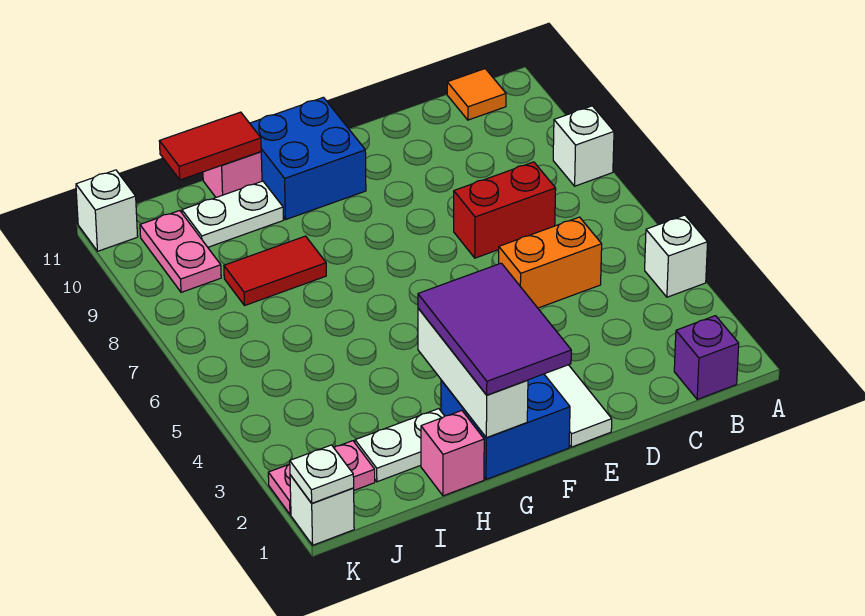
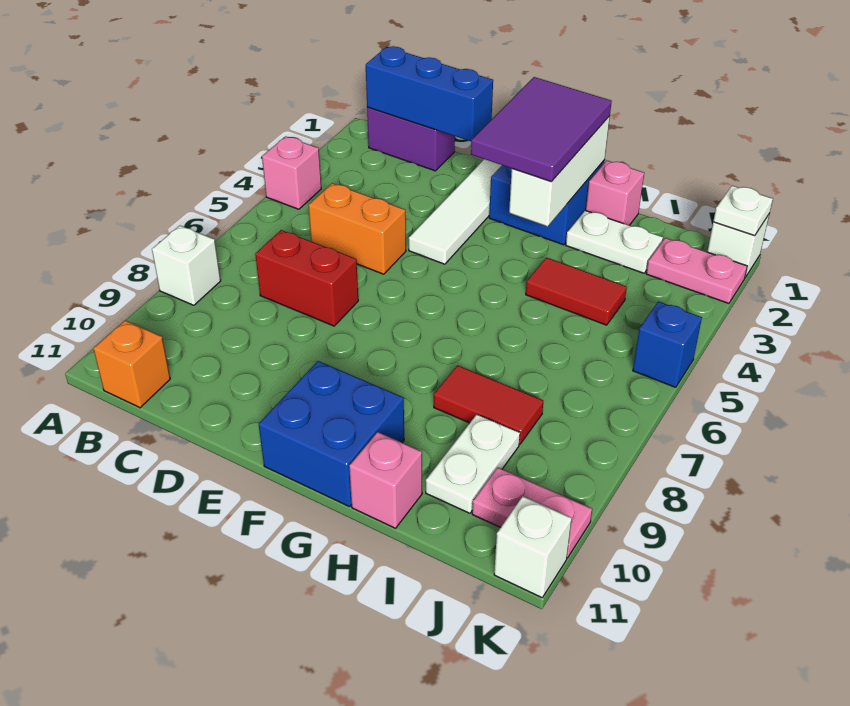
white brick A4 level 1 -> pink brick A4 level 1
purple brick B1 level 1 -> purple brick B1:C1 level 1
none -> blue brick B1:D1 level 2
orange tile B11 level 1 -> orange brick B11 level 1
white plate H10:I10 level 1 -> white plate I9:I10 level 1
red tile H11:I11 level 2 -> red tile H4:I4 level 1
pink plate J9:J10 level 1 -> pink plate J10:K10 level 1
none -> blue brick K5 level 1

